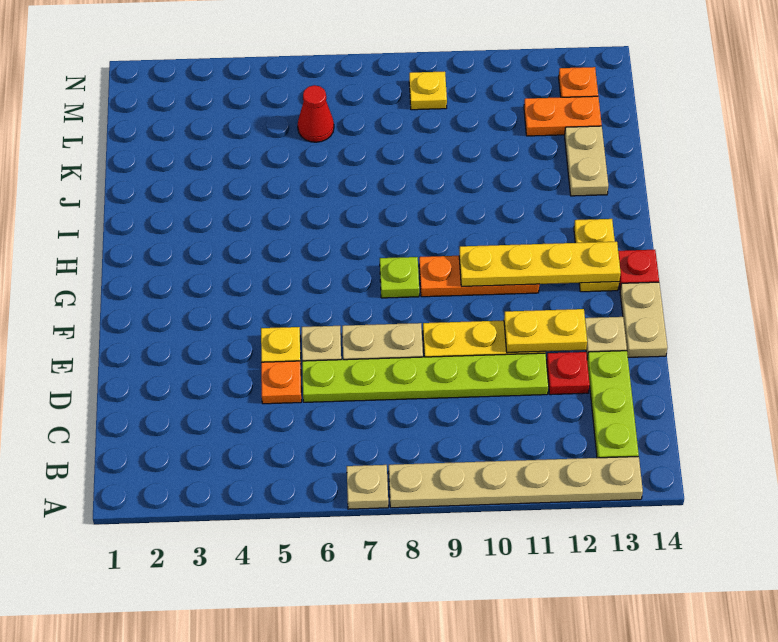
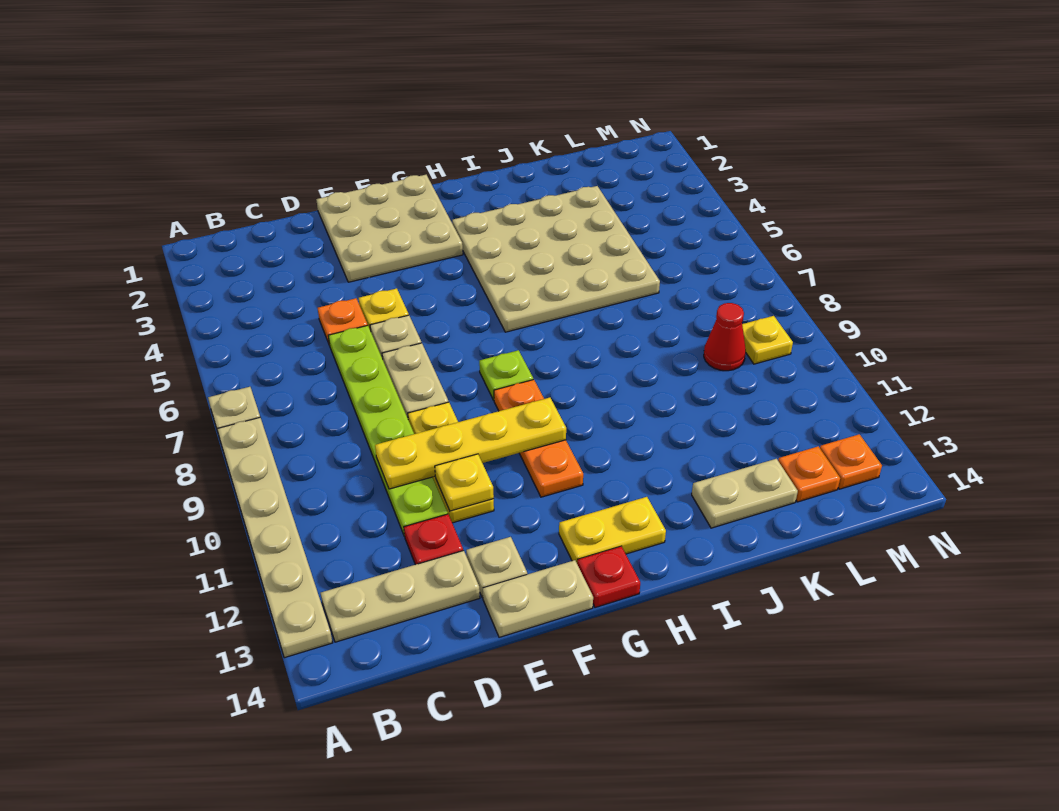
lime plate B13:D13 level 1 -> tan plate B13:D13 level 1
none -> tan plate E1:G3 level 1
yellow plate E11:E12 level 2 -> yellow plate E11 level 2
yellow plate G10:G13 level 2 -> yellow plate D10:G10 level 2
none -> tan plate H3:K6 level 1
red cone L6 level 1 -> red cone L9 level 1
orange plate L12:L13 level 1 -> orange plate L13 level 1

